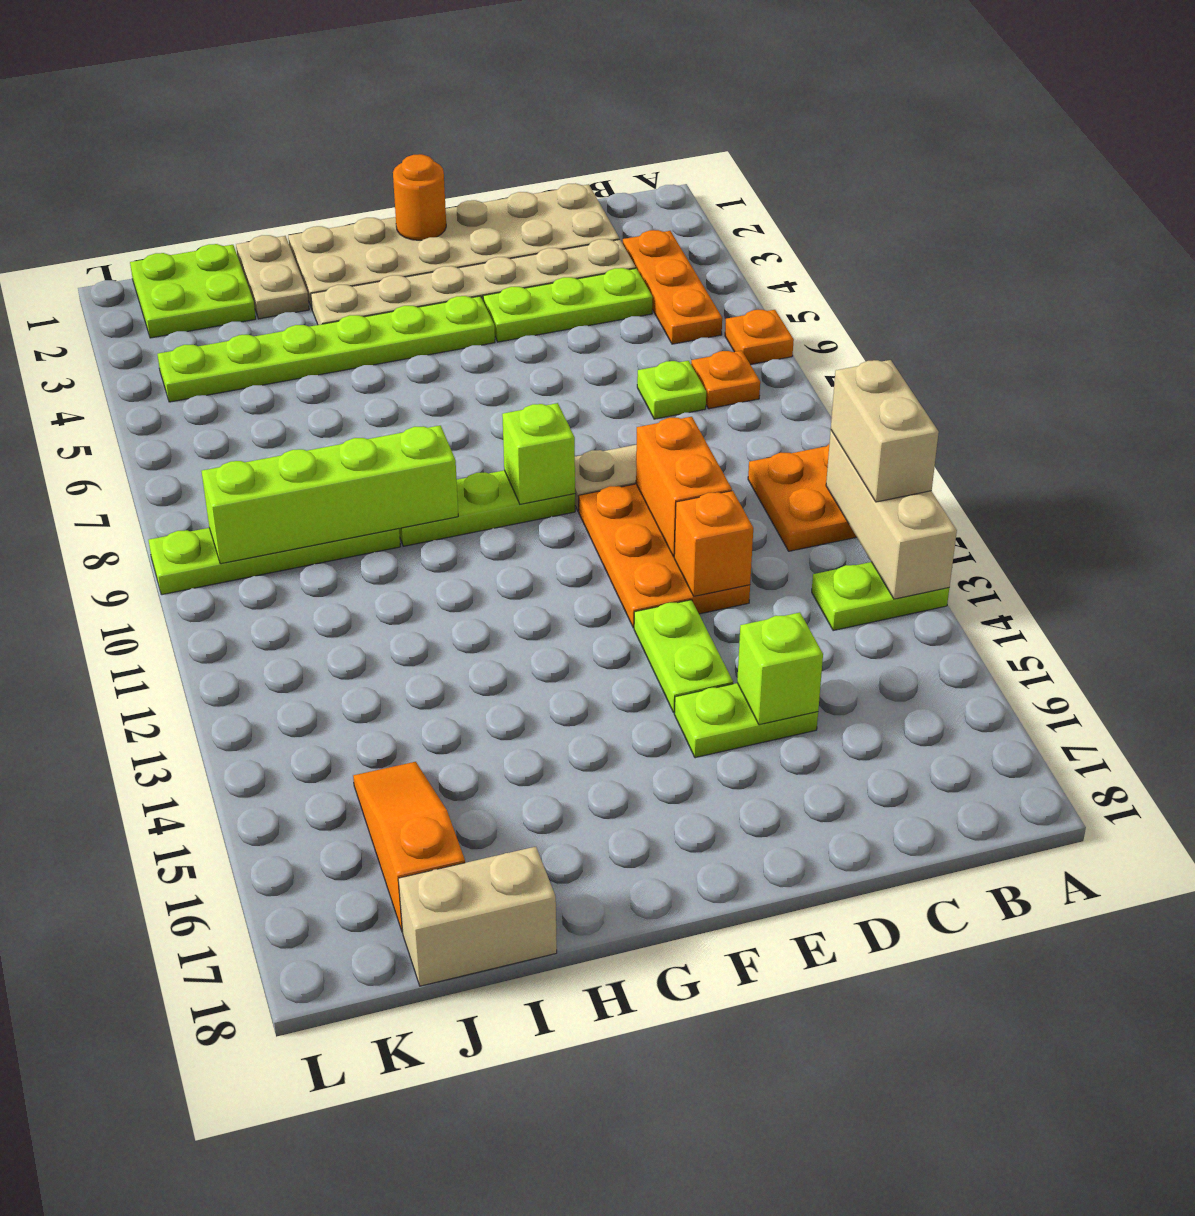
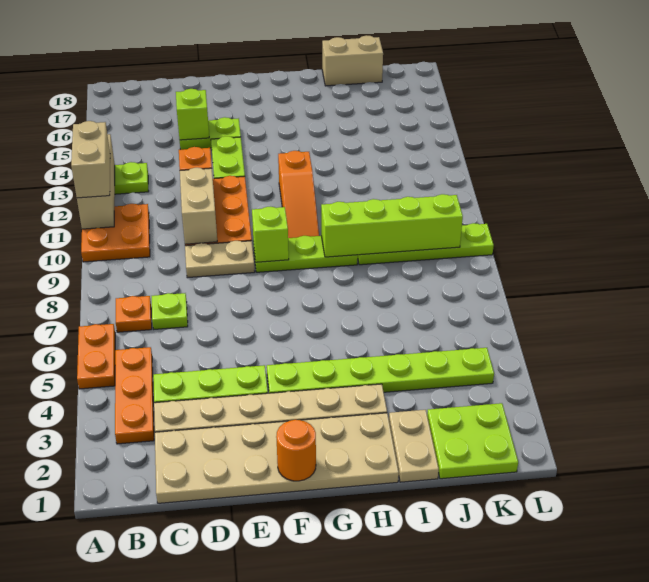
orange plate A6 level 1 -> orange plate A5:A6 level 1
orange brick D10:D11 level 2 -> tan brick D10:D11 level 2
orange slope J15:J17 level 1 top 17 -> orange slope G10:G12 level 1 top 12

